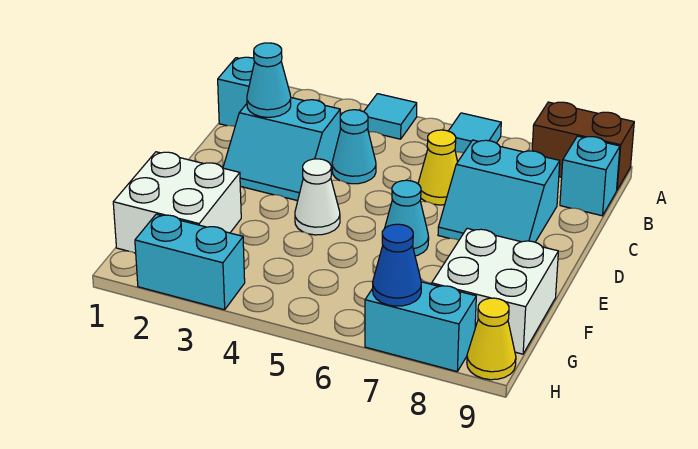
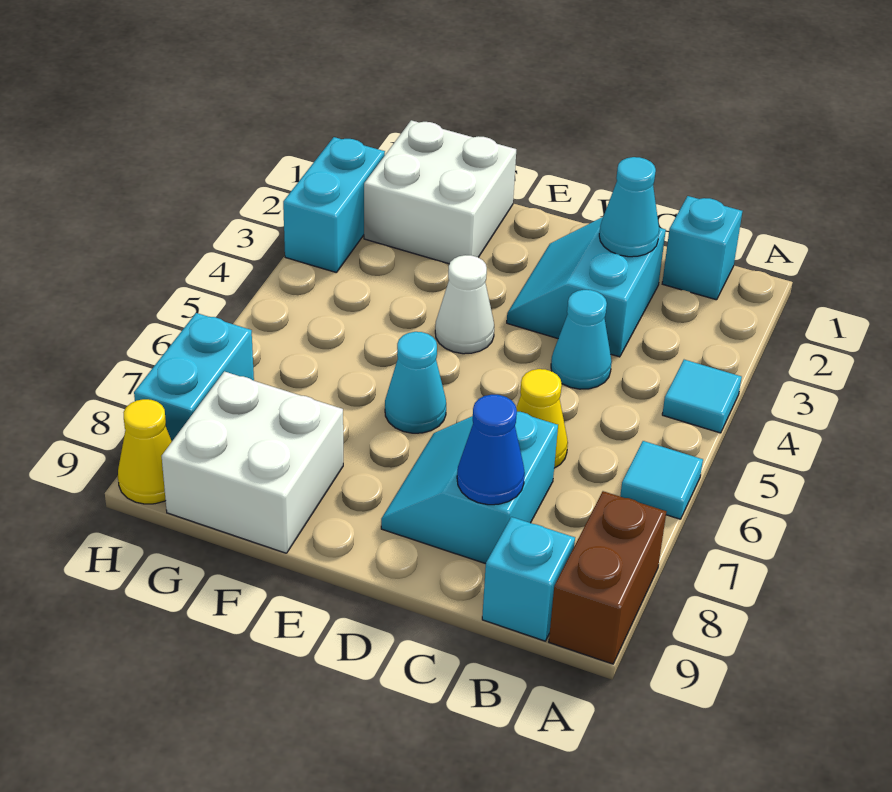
blue cone H7 level 2 -> blue cone C8 level 2

